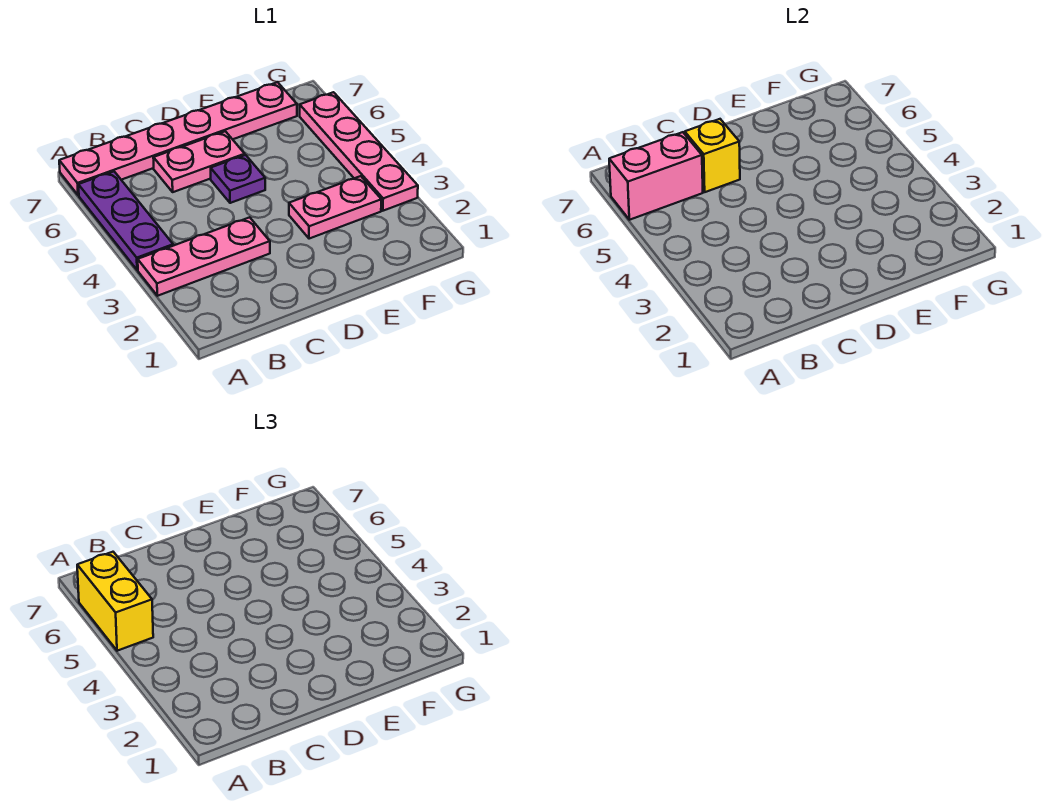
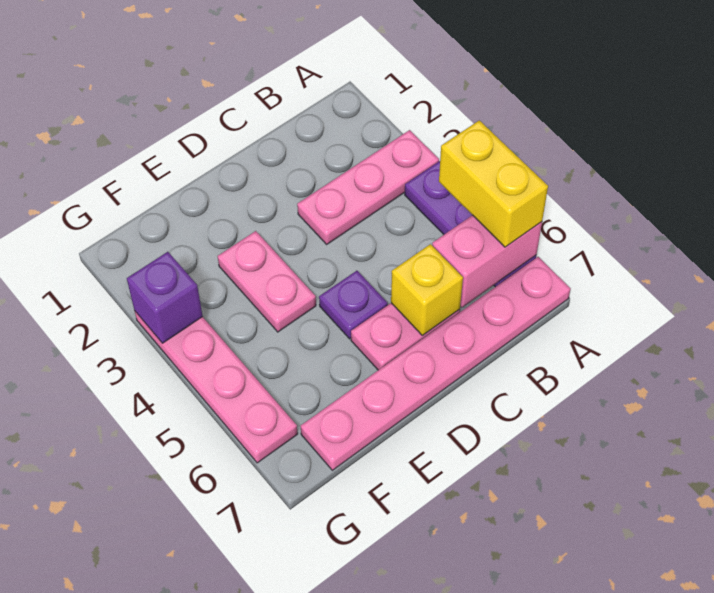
pink plate E3:F3 level 1 -> pink plate E3:E4 level 1
none -> purple brick G3 level 2

